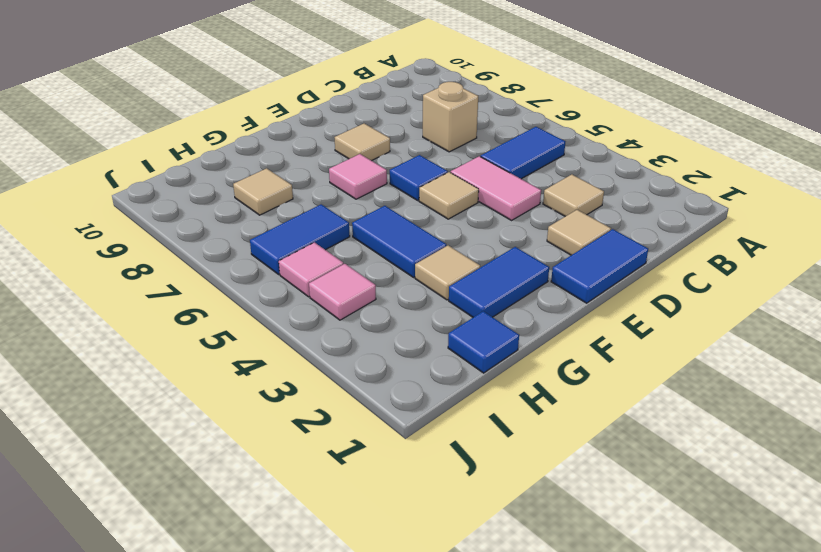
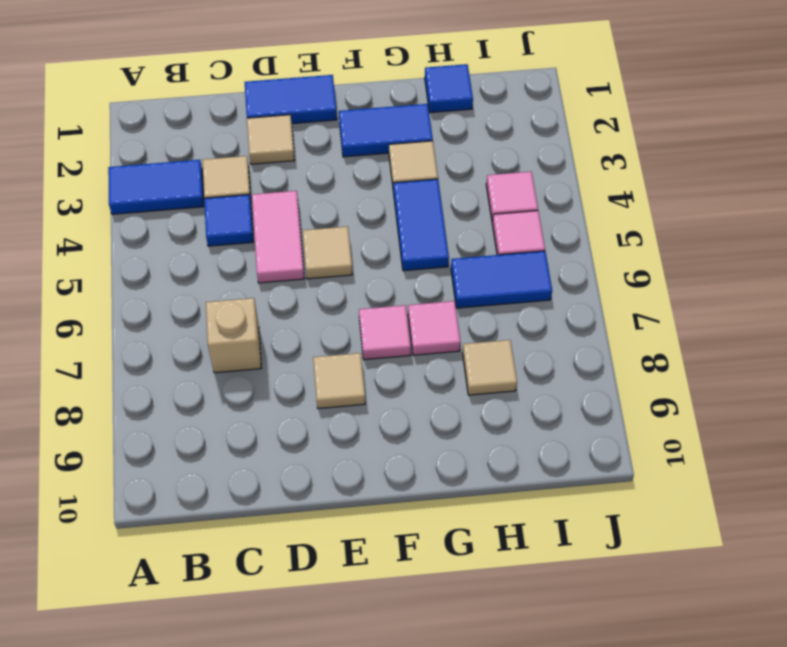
blue tile B5:C5 level 1 -> blue tile A3:B3 level 1
blue tile E6 level 1 -> blue tile C4 level 1
none -> pink tile G7 level 1

